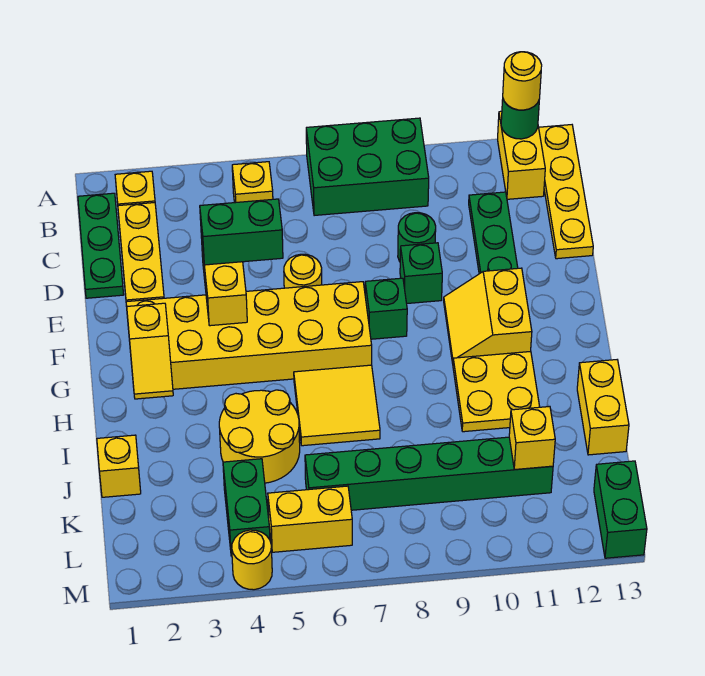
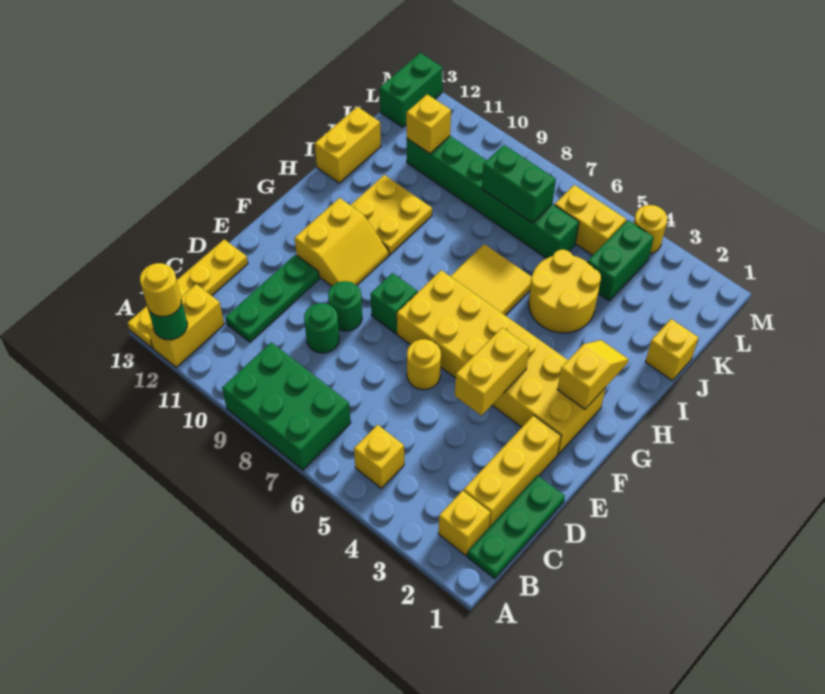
green brick E4:E5 level 3 -> green brick K7:K8 level 2
green brick E9 level 1 -> green round brick E9 level 1

